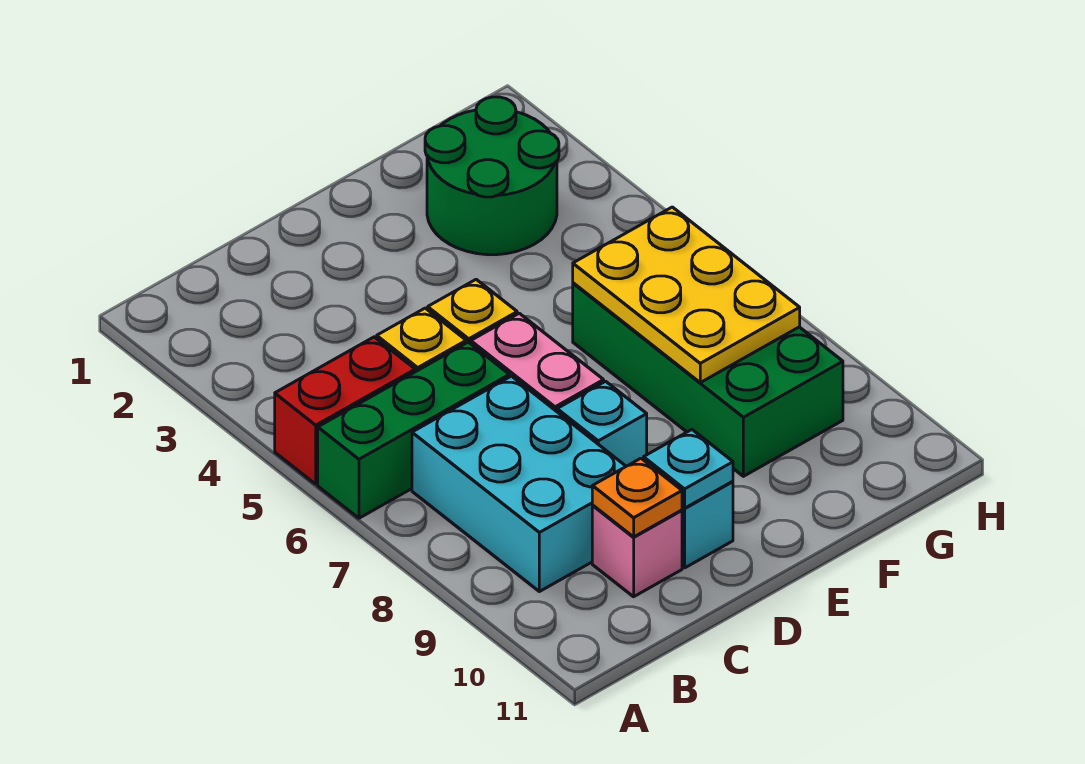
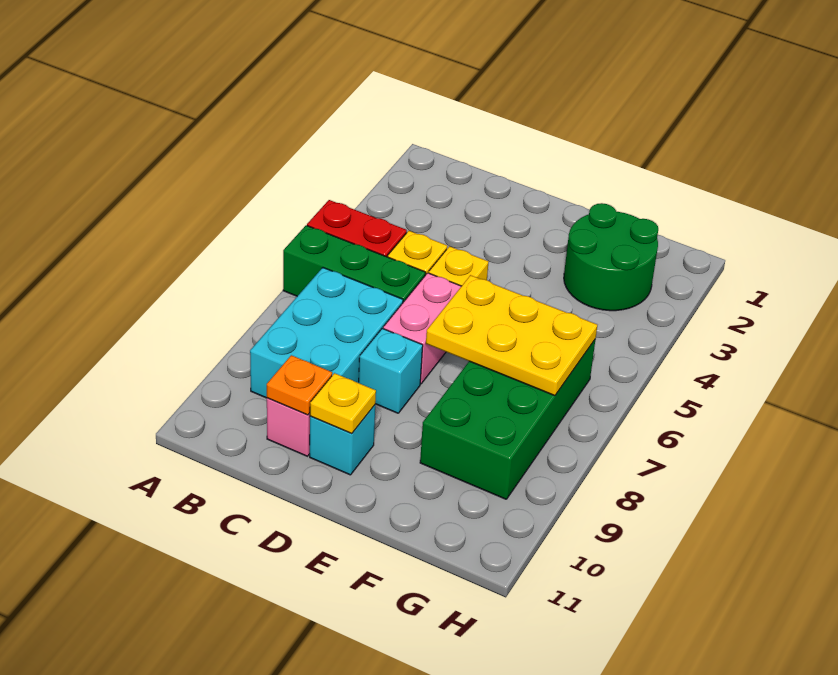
cyan plate D10 level 2 -> yellow plate D10 level 2
yellow plate F6:G8 level 2 -> yellow plate E6:G7 level 2

